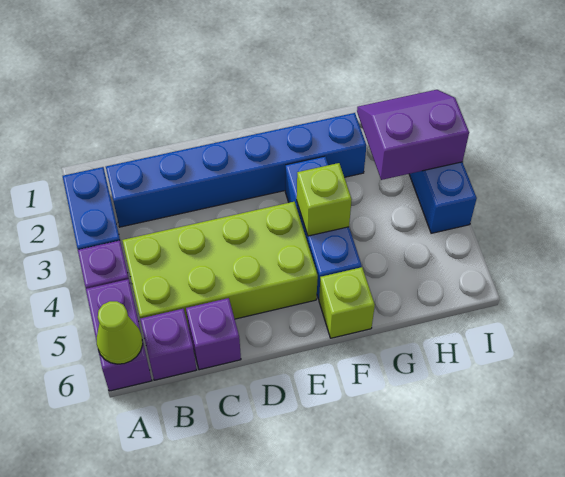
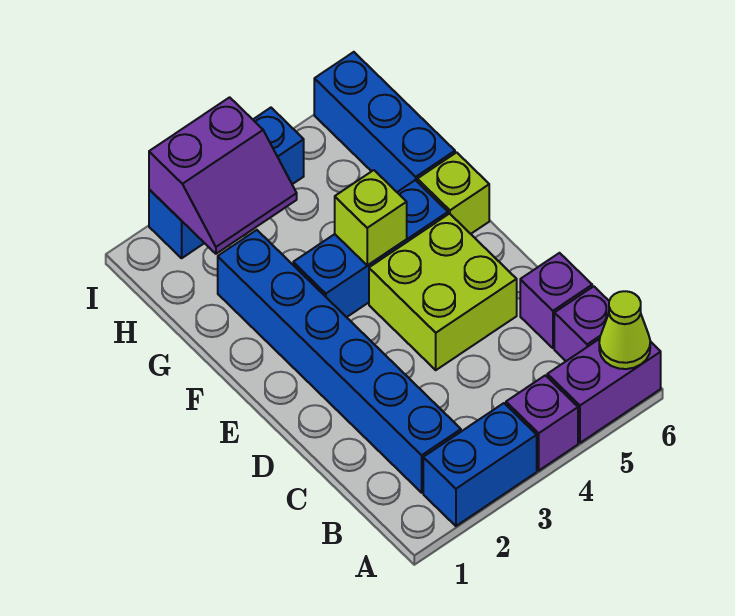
lime brick B4:E5 level 1 -> lime brick D4:E5 level 1
none -> blue brick G6:I6 level 1
purple slope H2:I3 level 2 top 3 -> purple slope H2:I3 level 2 top I

